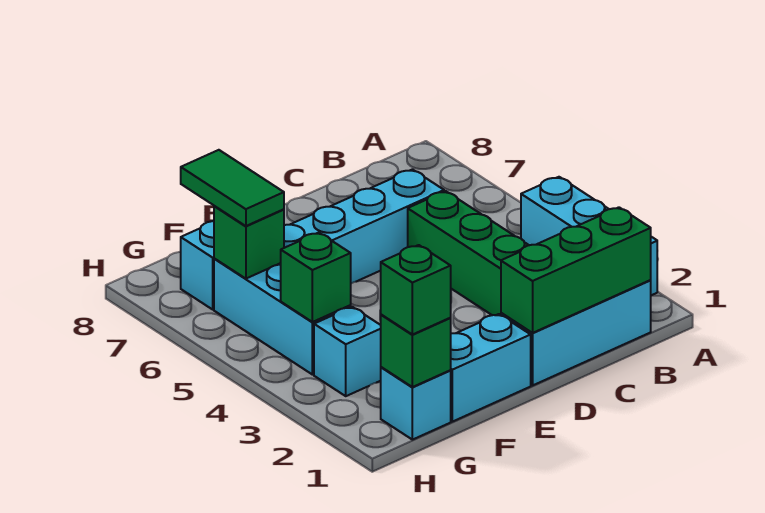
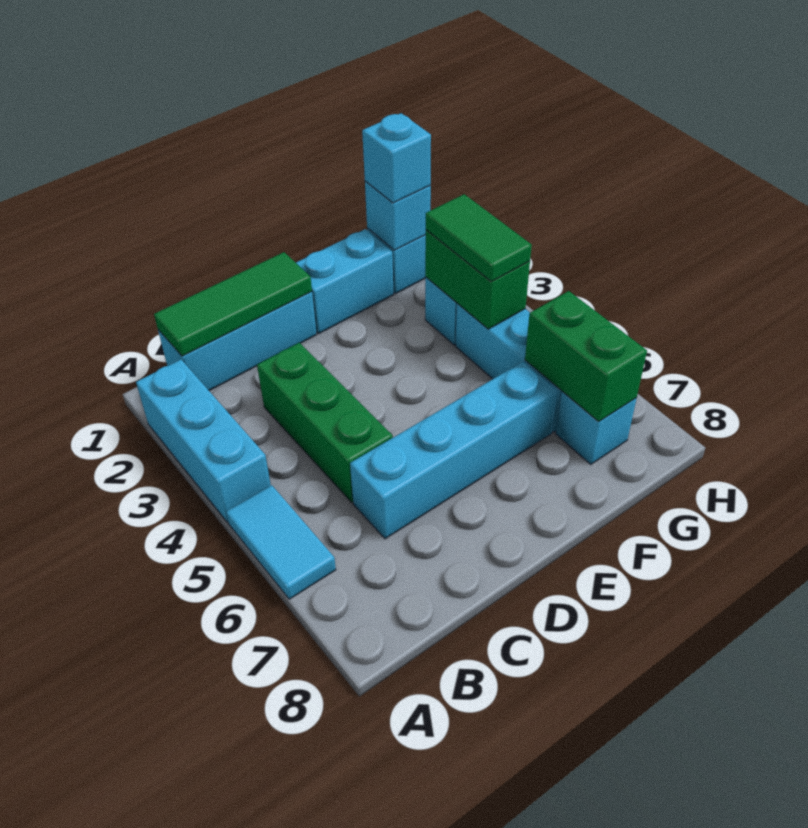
none -> cyan tile A5:A6 level 1
green brick B1:D1 level 2 -> green tile B1:D1 level 2
green brick G1 level 2 -> cyan brick G1 level 2
green brick G1 level 3 -> cyan brick G1 level 3
green brick G4 level 2 -> green brick G3:G4 level 2
green brick G6 level 2 -> green brick G6:G7 level 2
green tile G6:G7 level 3 -> green tile G3:G4 level 3

